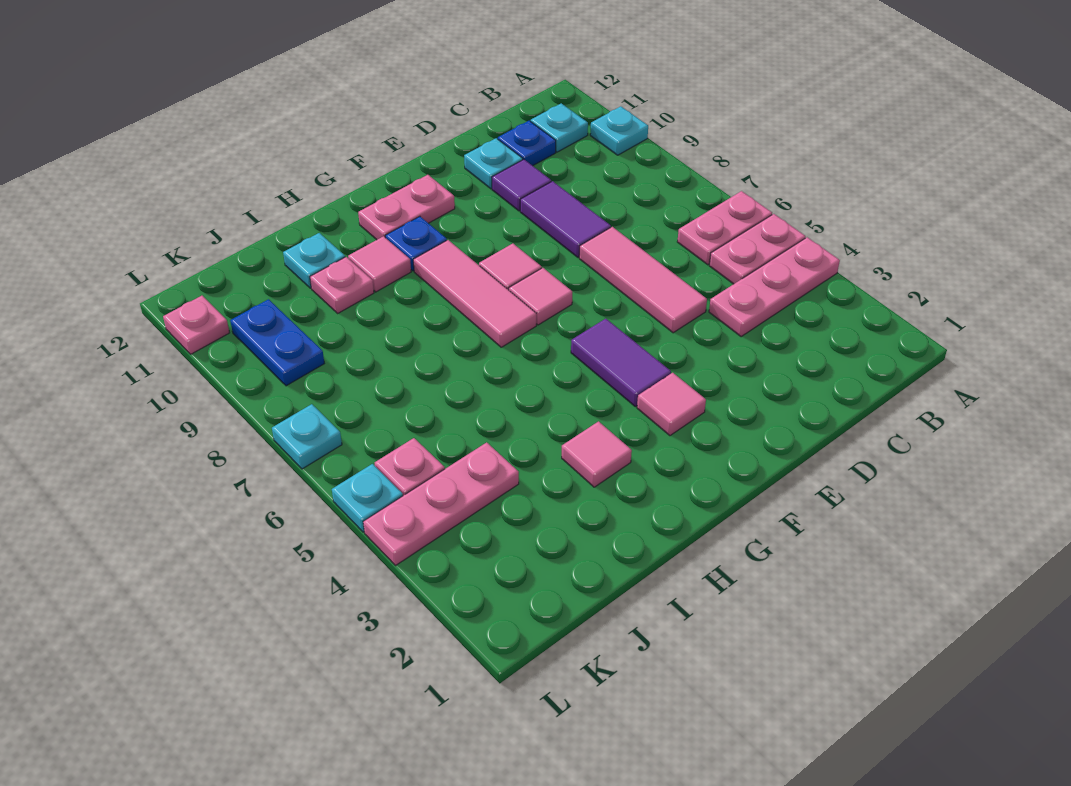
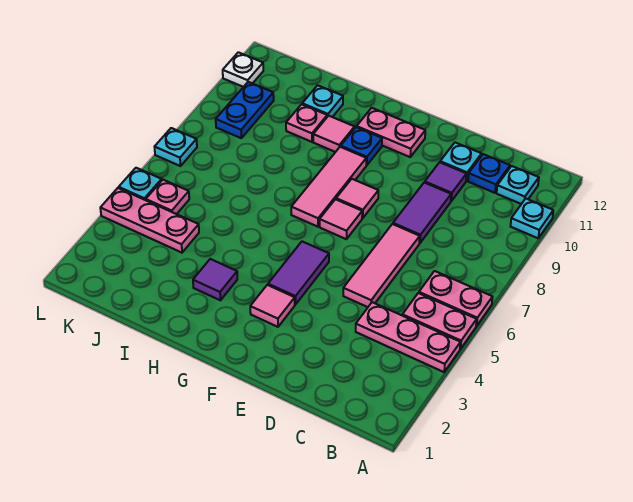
pink tile H3 level 1 -> purple tile H3 level 1
pink plate L11 level 1 -> white plate L11 level 1

